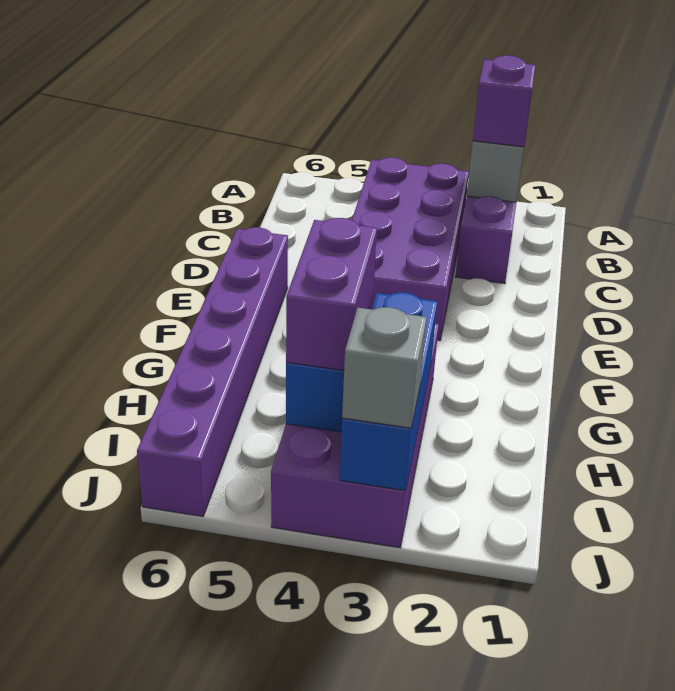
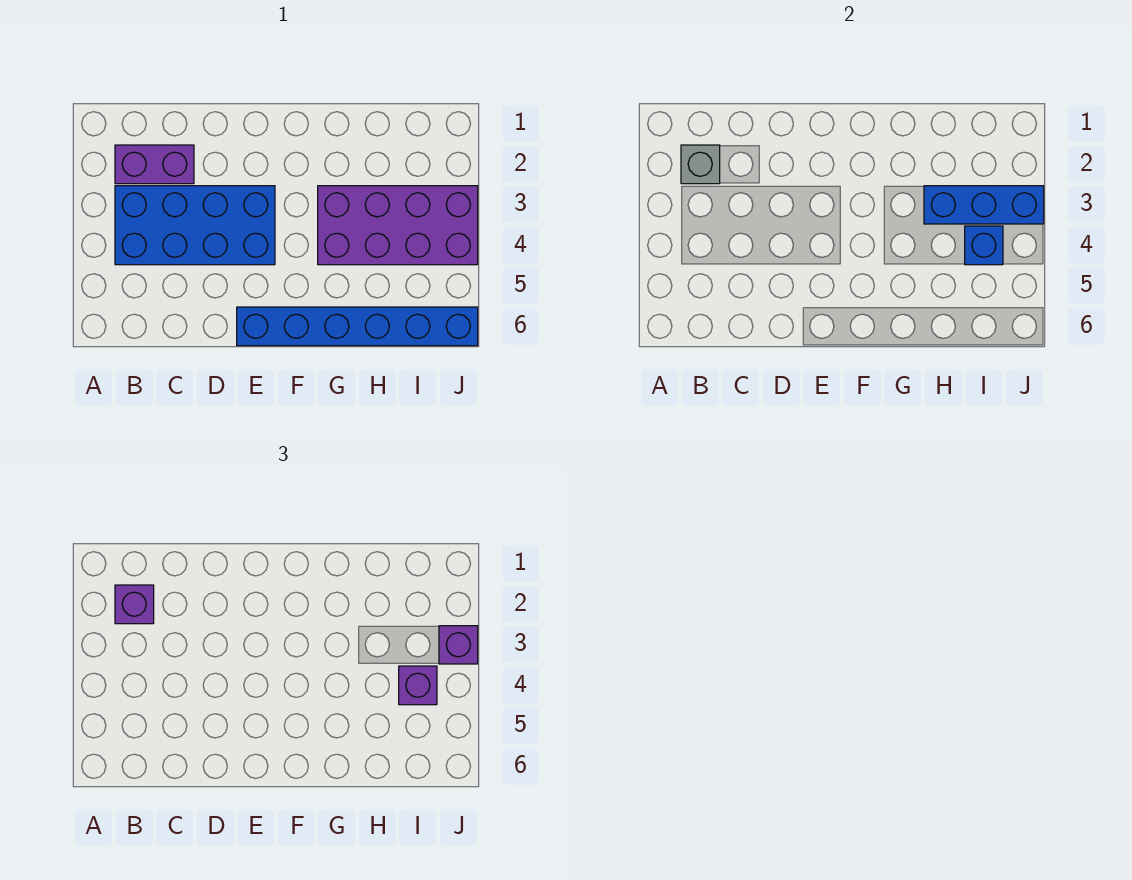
purple brick B3:E4 level 1 -> blue brick B3:E4 level 1
purple brick E6:J6 level 1 -> blue brick E6:J6 level 1
purple brick H4:I4 level 3 -> purple brick I4 level 3
grey brick J3 level 3 -> purple brick J3 level 3

